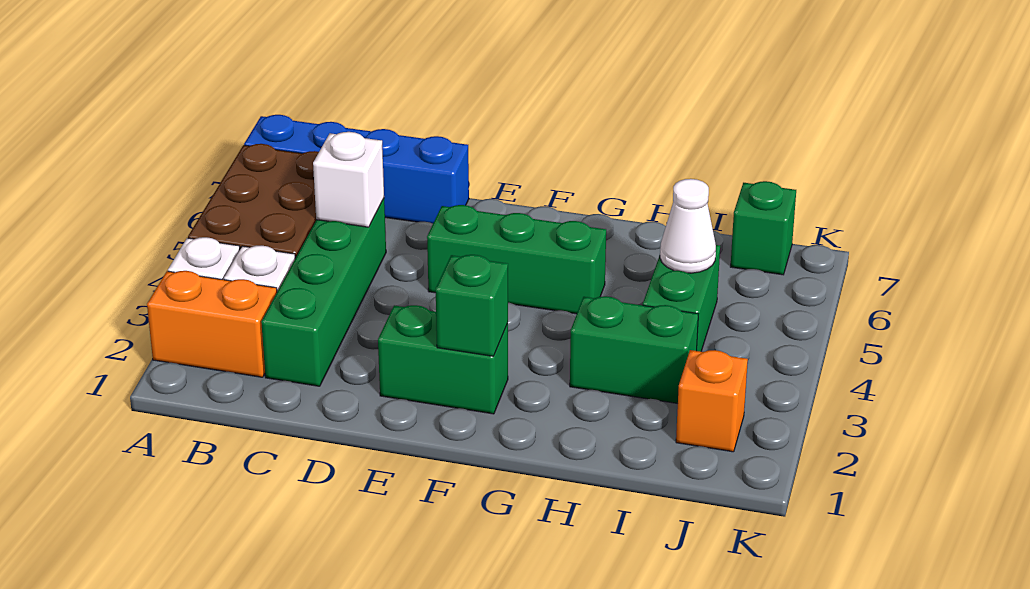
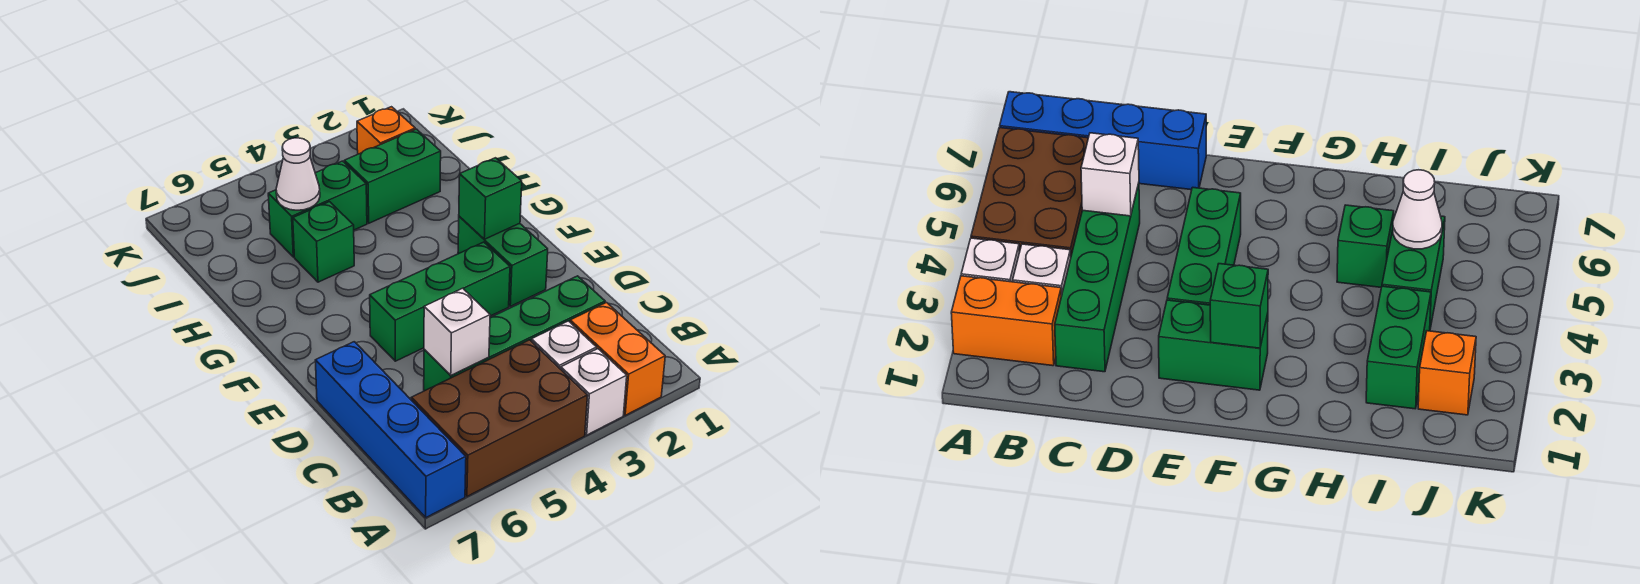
green brick E5:G5 level 1 -> green brick E3:E5 level 1
green brick H3:I3 level 1 -> green brick I2:I3 level 1
green brick J7 level 1 -> green brick H5 level 1

